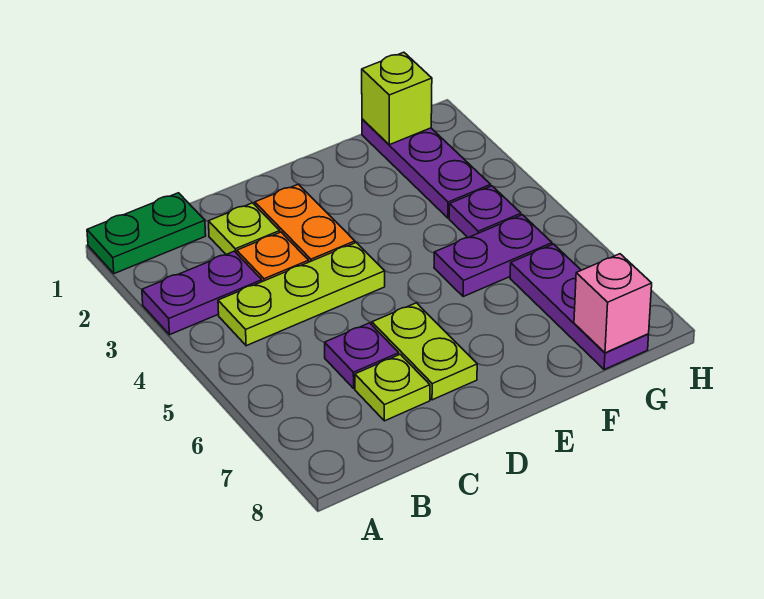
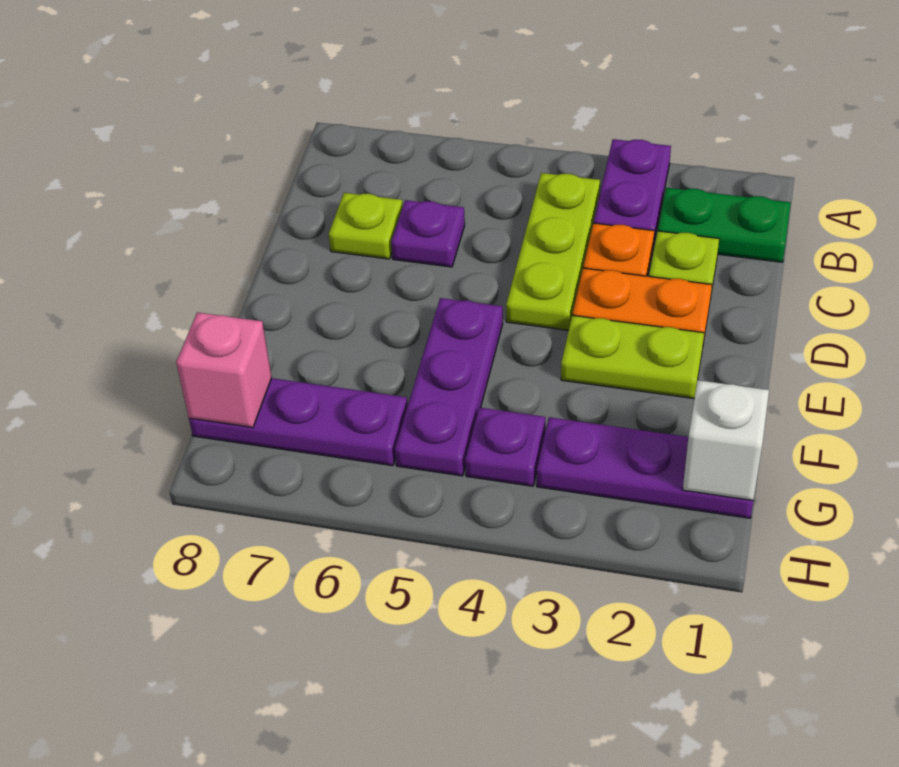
green plate A1:B1 level 1 -> green plate B1:B2 level 1
lime plate D6:D7 level 1 -> lime plate E2:E3 level 1
purple plate F5:G5 level 1 -> purple plate E5:G5 level 1
lime brick G1 level 2 -> white brick G1 level 2

